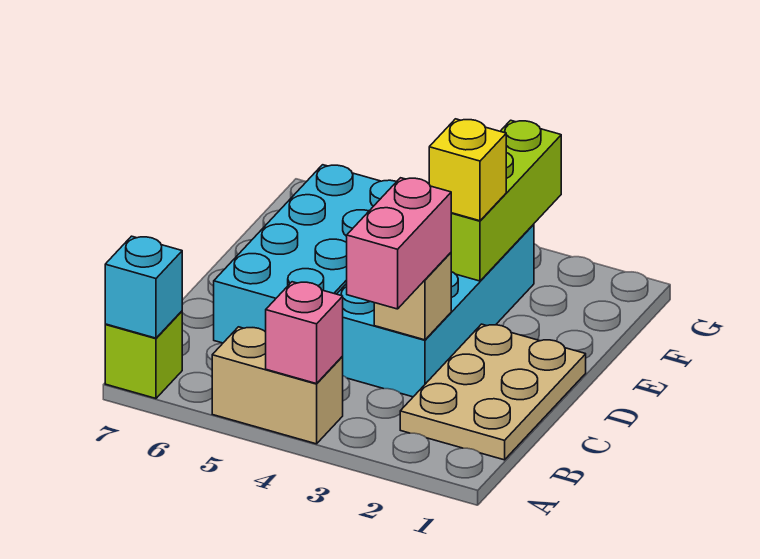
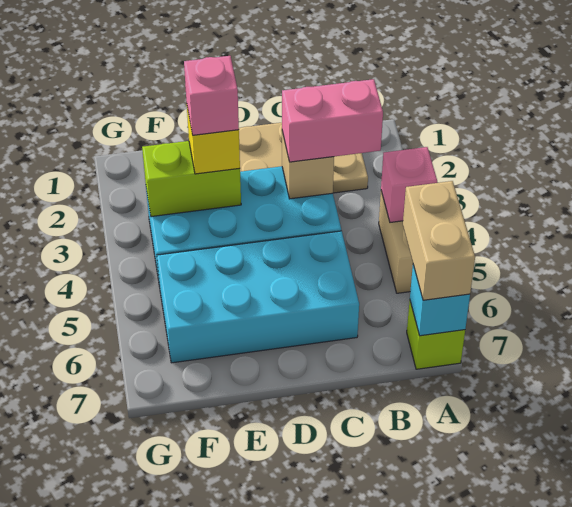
none -> tan brick A6:A7 level 3
lime brick E3:G3 level 2 -> lime brick E3:F3 level 2
none -> pink brick E3 level 4

